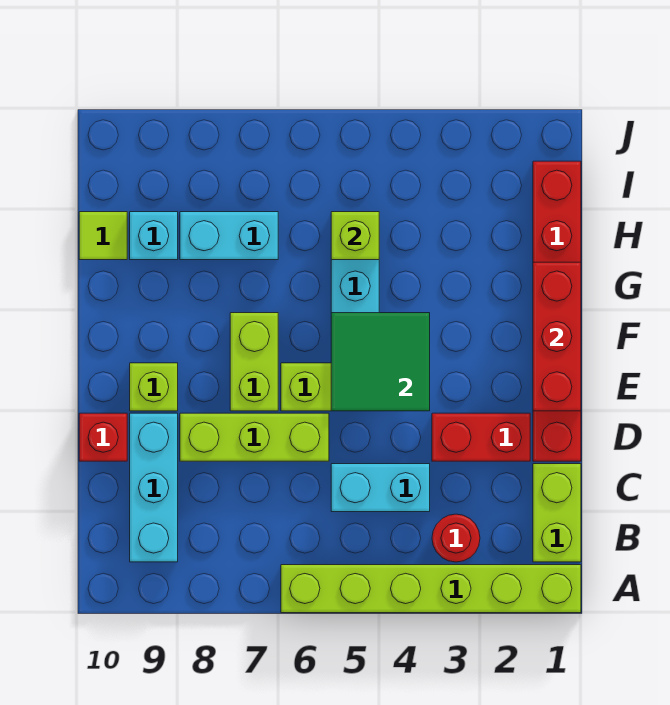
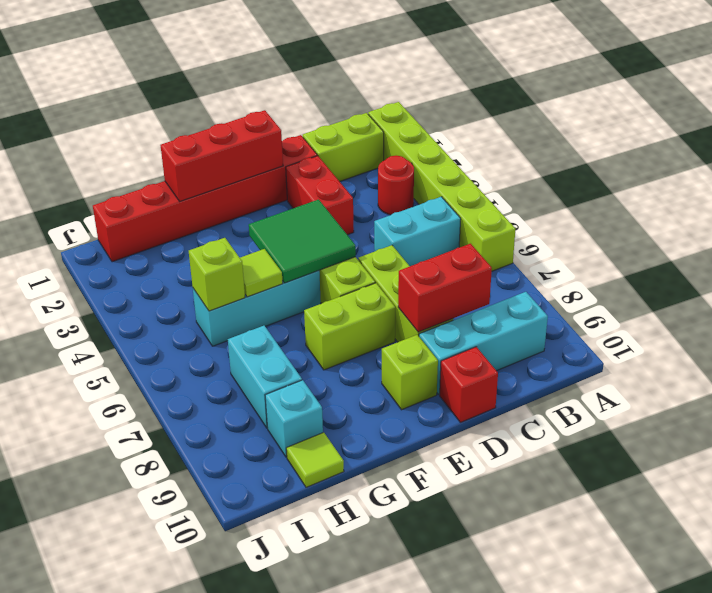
cyan brick C4:C5 level 1 -> cyan brick B5:C5 level 1
none -> red brick C8:D8 level 2
none -> lime tile G5 level 2

